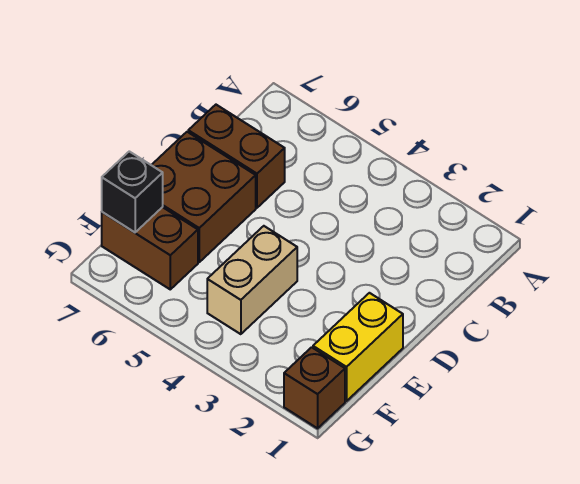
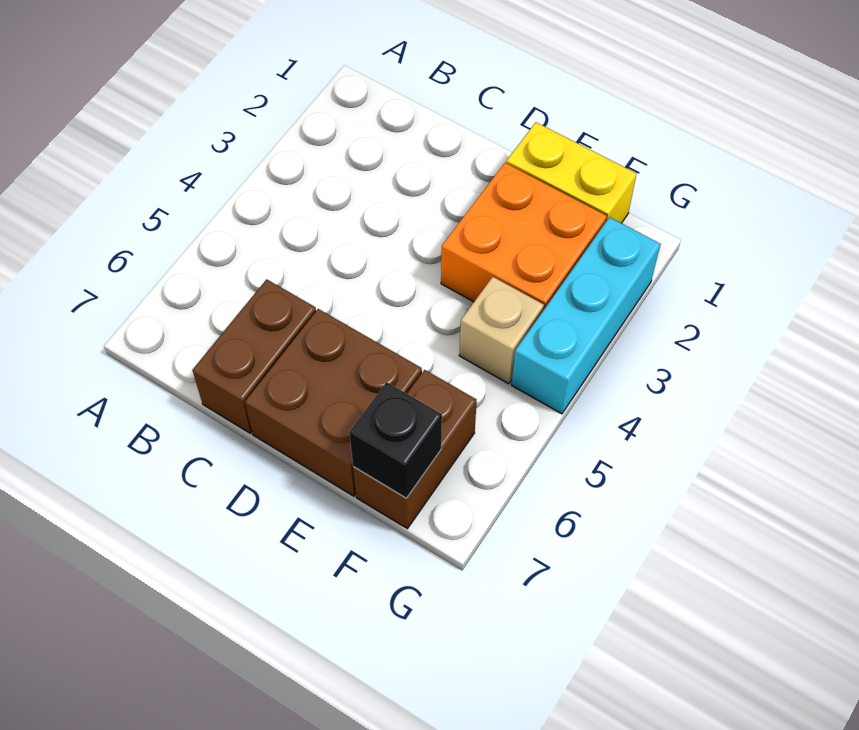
none -> orange brick E2:F3 level 1
tan brick E4:F4 level 1 -> tan brick F4 level 1
brown brick G1 level 1 -> none
none -> cyan brick G2:G4 level 1

